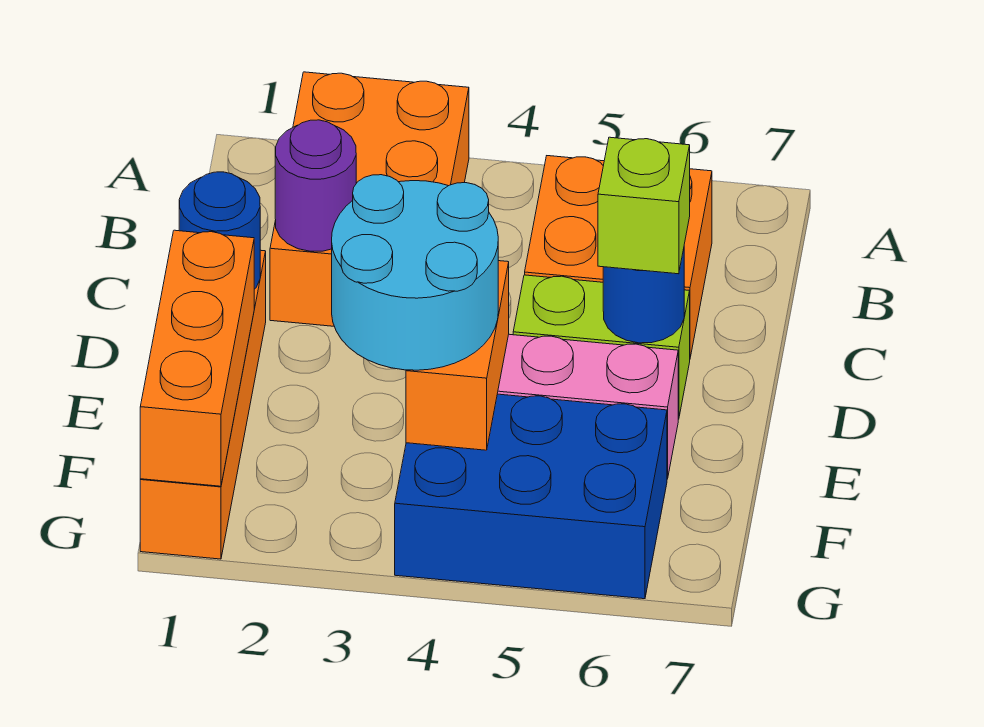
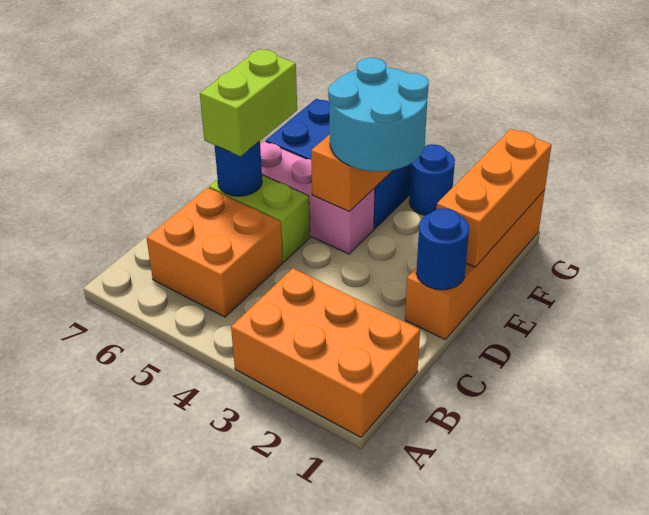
orange brick A2:C3 level 1 -> orange brick A1:B3 level 1
purple round brick C2 level 2 -> none
lime brick D6 level 3 -> lime brick D6:E6 level 3
none -> blue round brick G3 level 1

